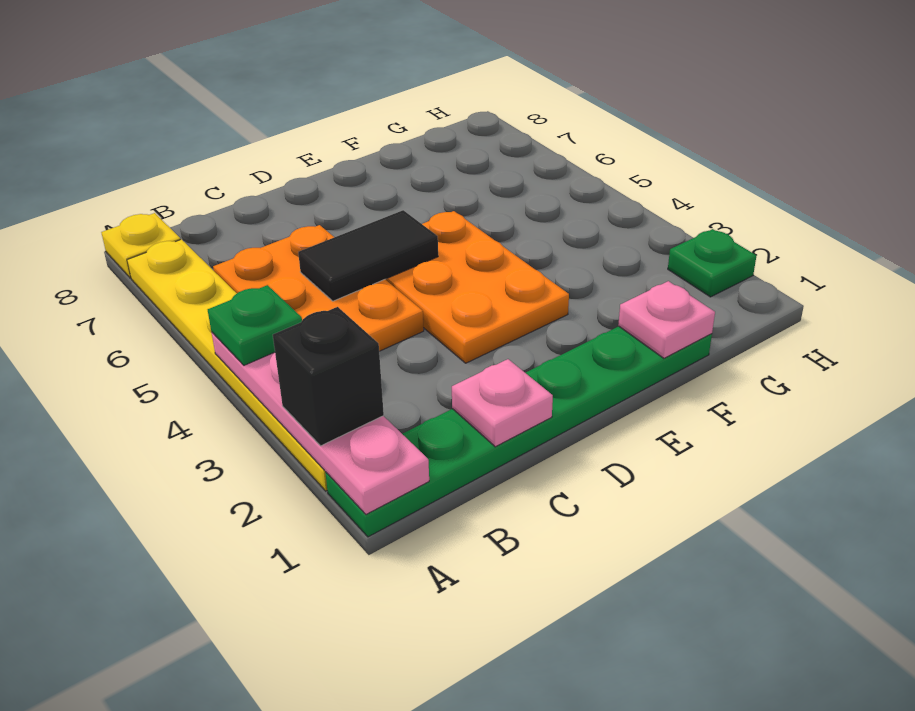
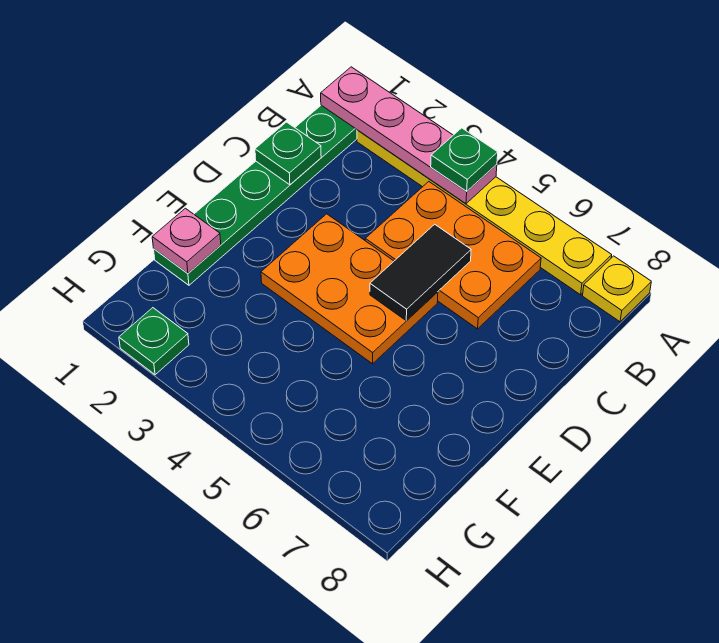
black brick A2 level 3 -> none
pink plate C1 level 2 -> green plate C1 level 2

